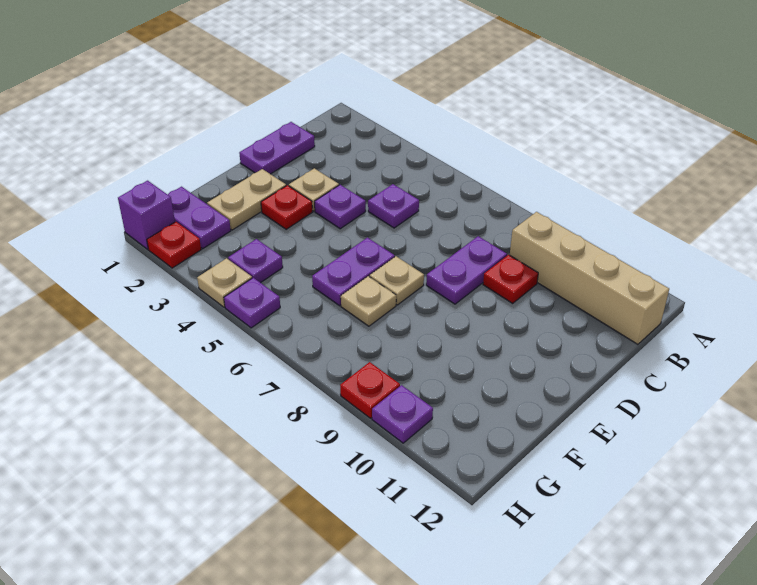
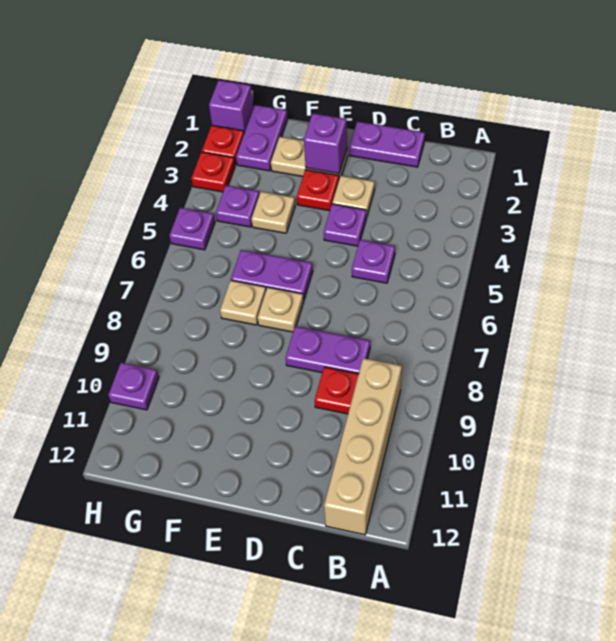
none -> purple brick E2 level 2
tan plate H4 level 1 -> tan plate F4 level 1
red plate H9 level 1 -> red plate H3 level 1

